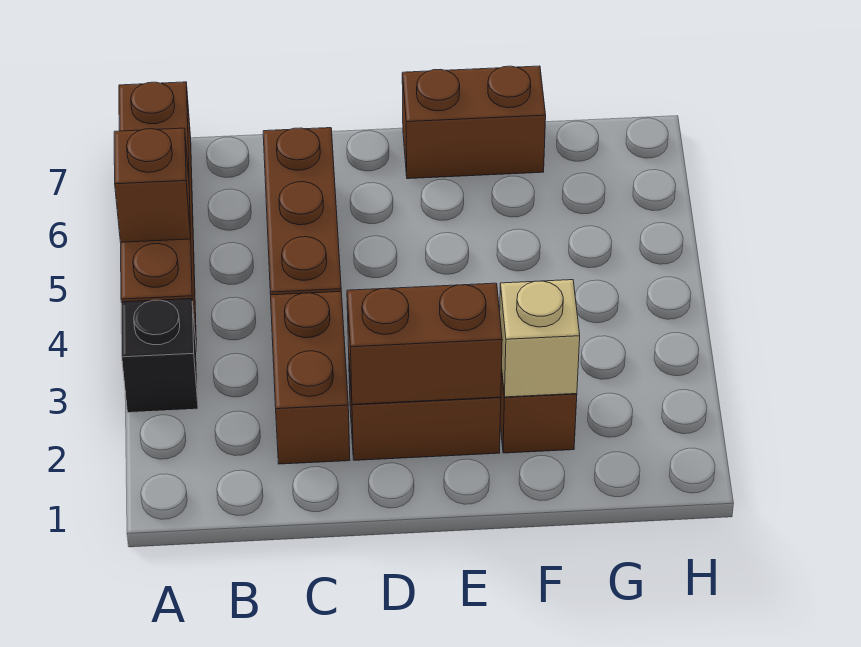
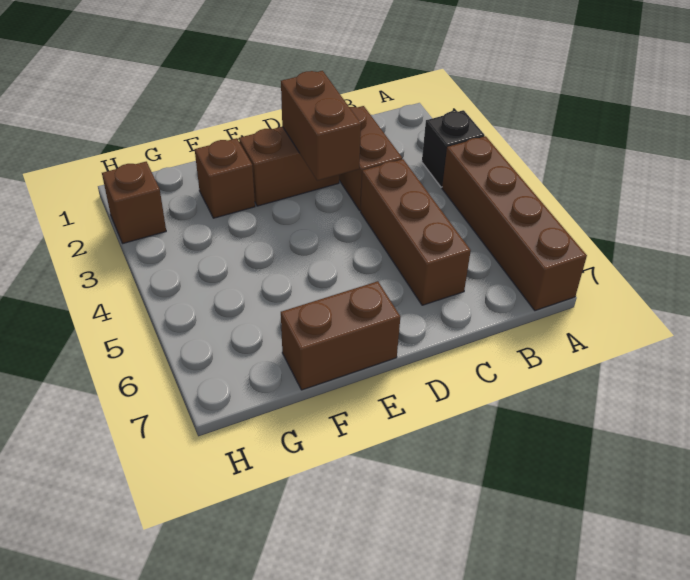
brown brick A5 level 2 -> brown brick H2 level 1
brown brick D2:E2 level 2 -> brown brick D2:D3 level 2
tan brick F2 level 2 -> none

